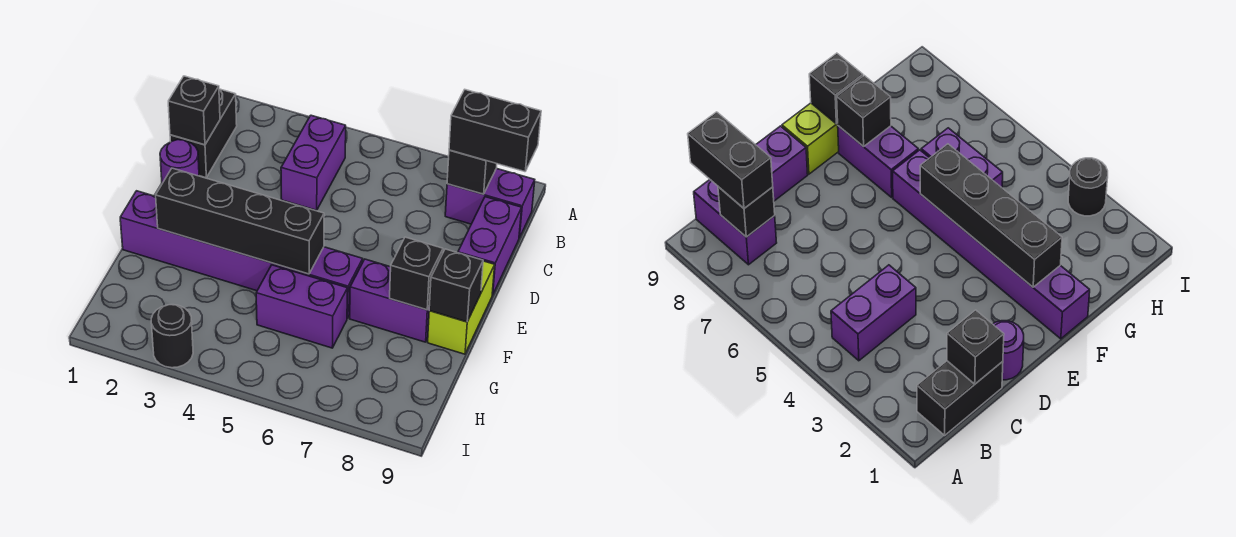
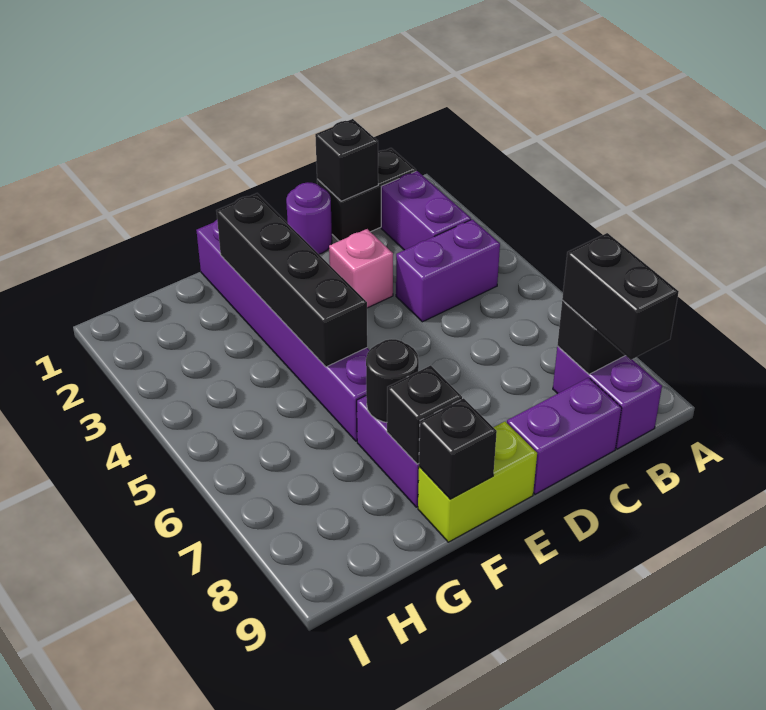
none -> pink brick D3 level 1
purple brick G5:G6 level 1 -> purple brick B2:B3 level 1
black round brick I3 level 1 -> black round brick F7 level 2

